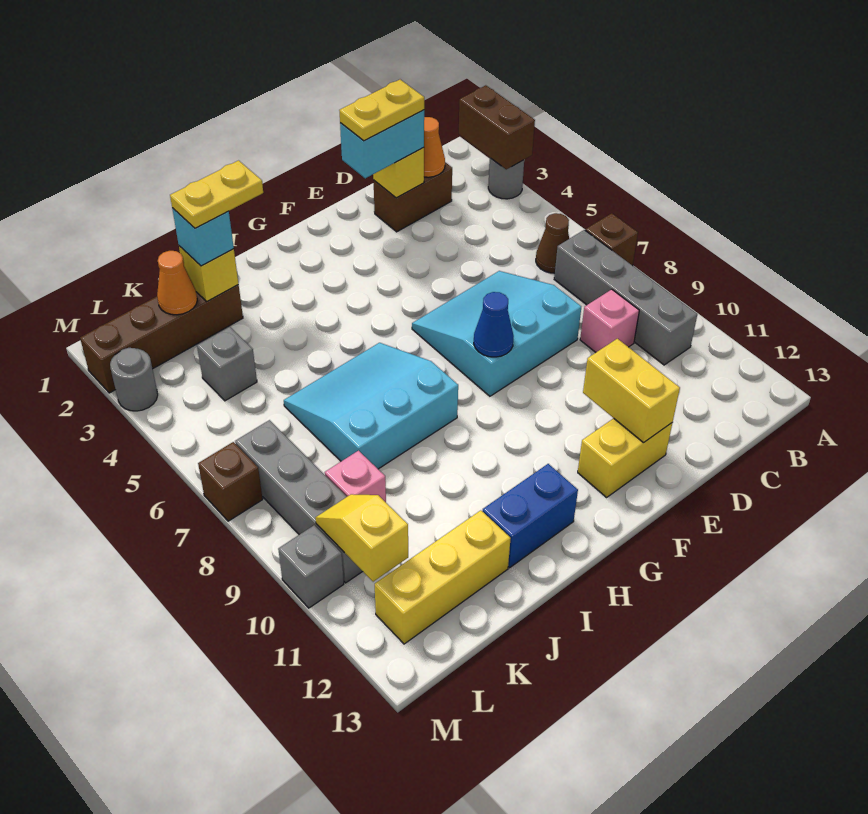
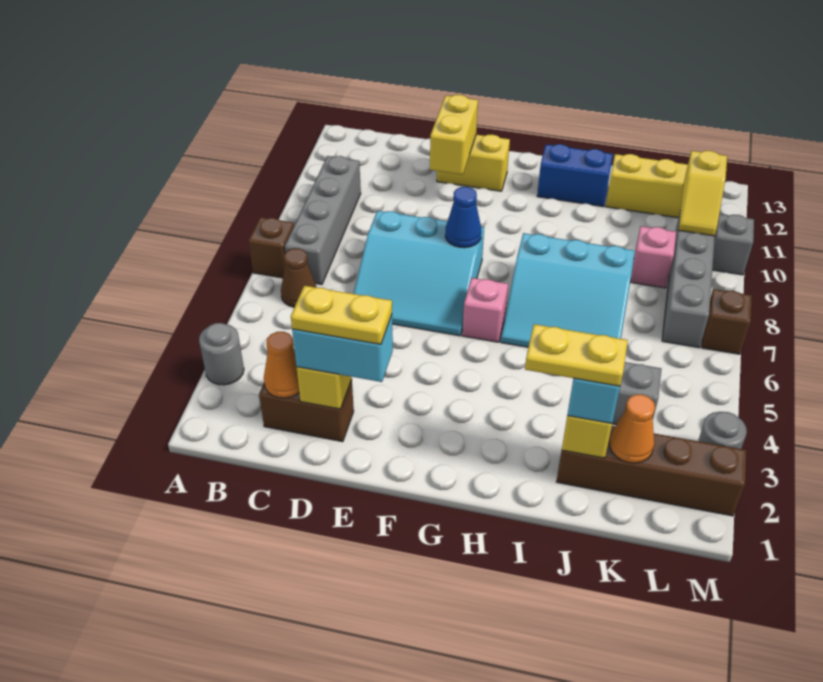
brown brick A2:A3 level 2 -> none
pink brick C9 level 1 -> pink brick G6 level 1

